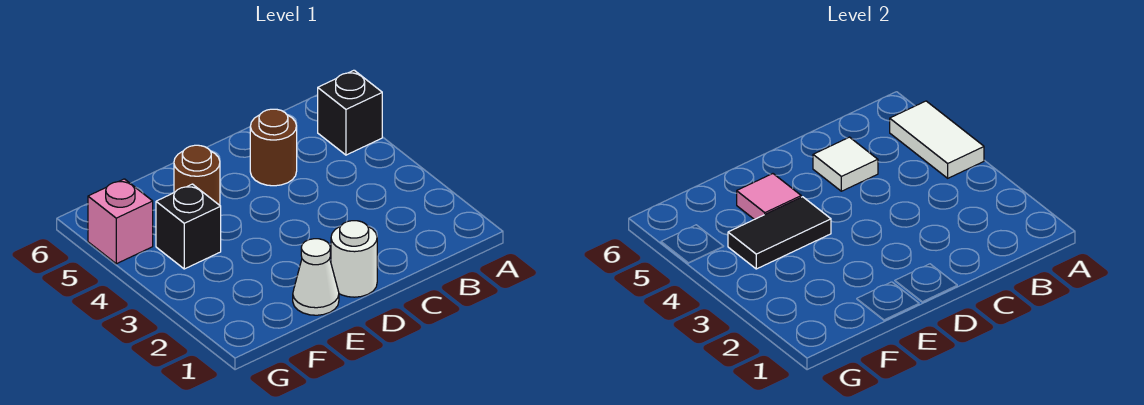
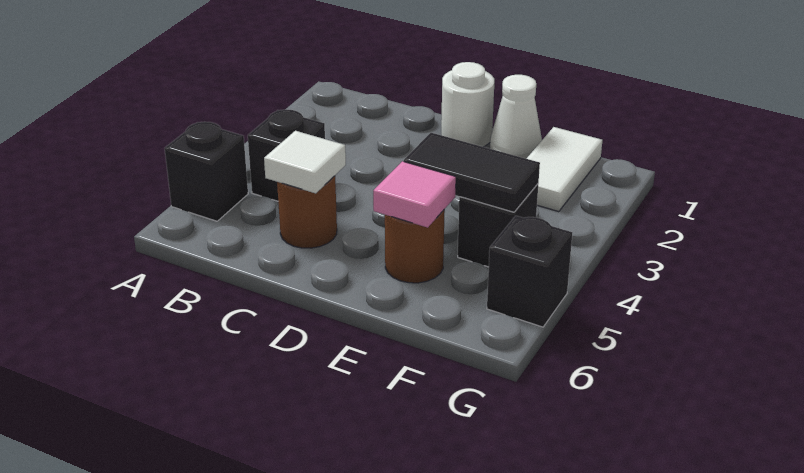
white tile A4:A5 level 2 -> white tile F1:F2 level 1
none -> black brick B4 level 1
pink brick G5 level 1 -> black brick G5 level 1

